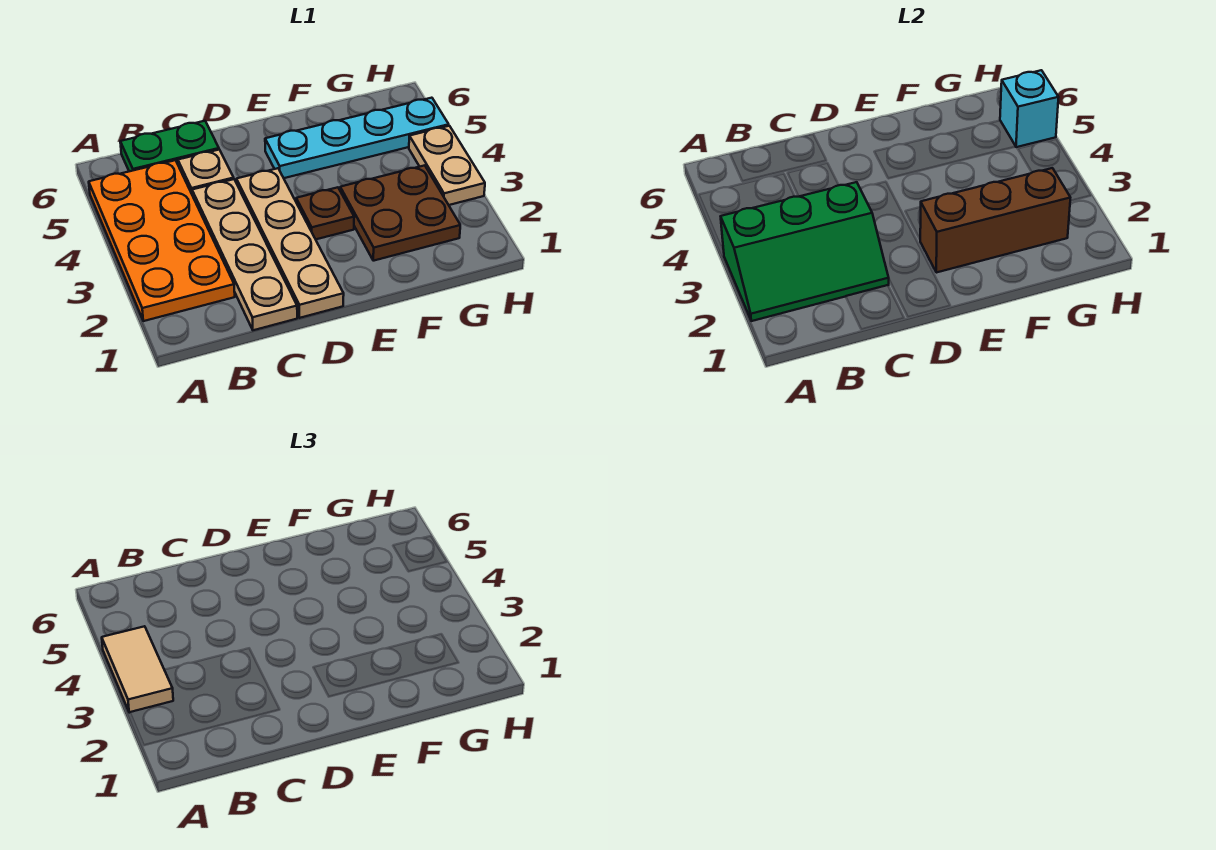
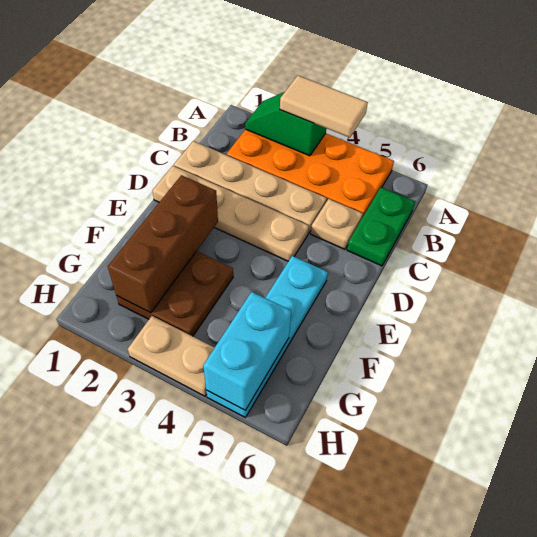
green slope A2:C3 level 2 top 3 -> green slope A2:A3 level 2 top 3
brown plate E3 level 1 -> none
cyan brick H5 level 2 -> cyan brick G5:H5 level 2

